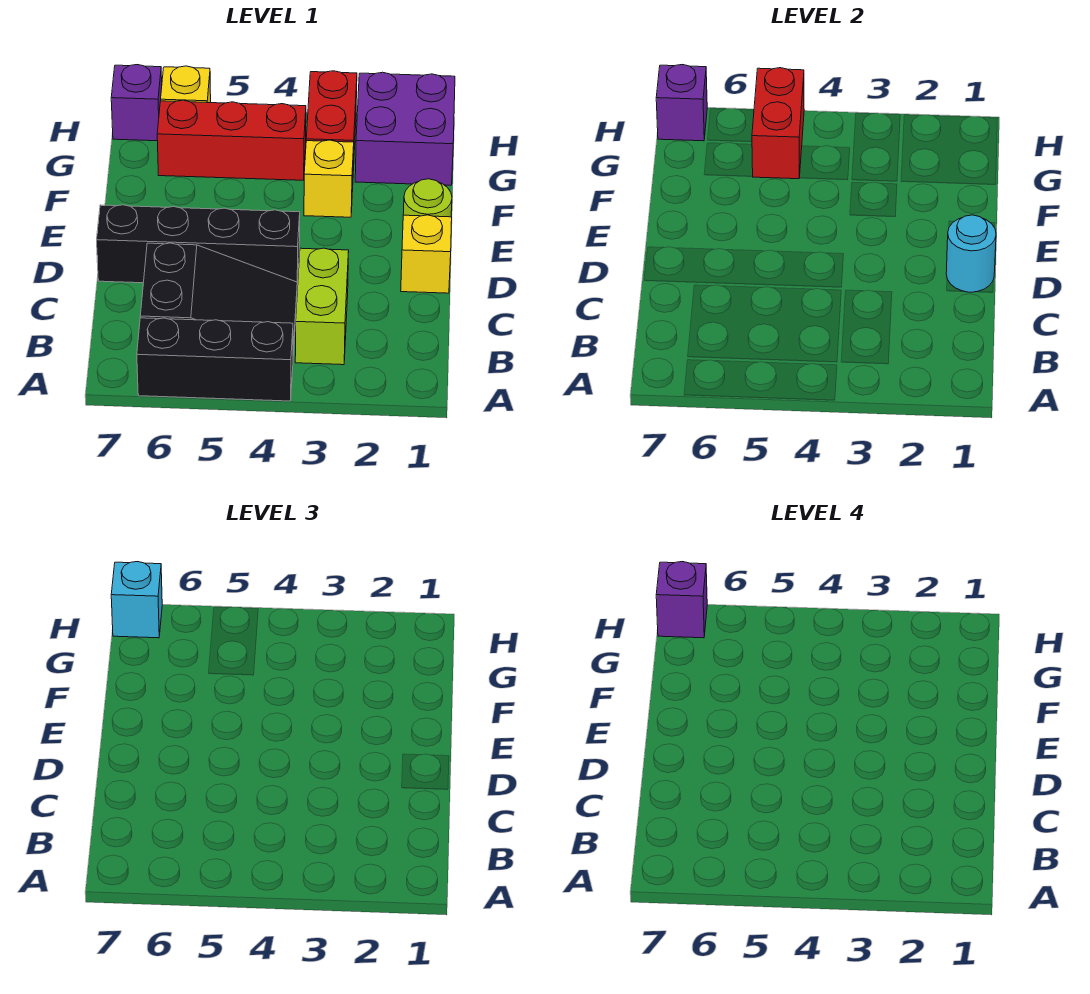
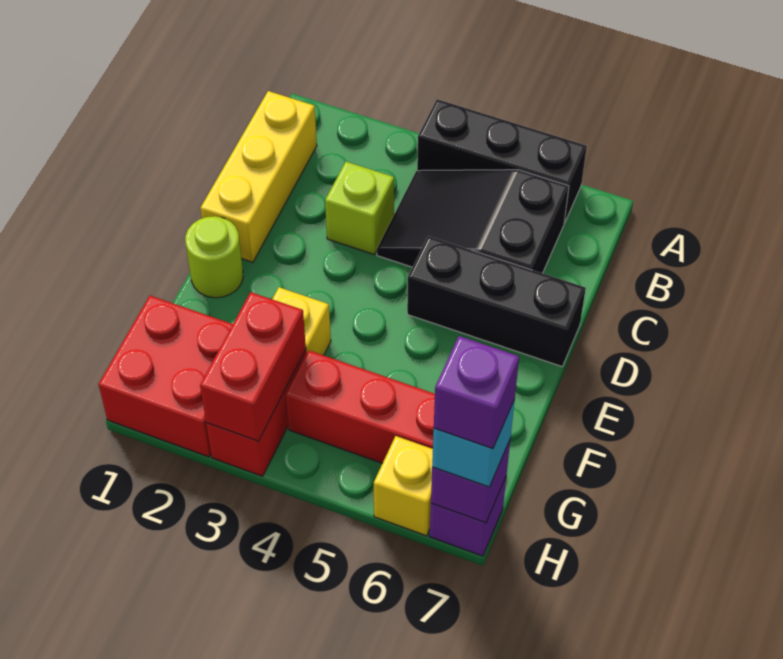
lime brick B3:C3 level 1 -> lime brick C3 level 1
yellow brick D1 level 1 -> yellow brick B1:D1 level 1
cyan round brick D1 level 2 -> none
black brick D4:D7 level 1 -> black brick D5:D7 level 1
purple brick G1:H2 level 1 -> red brick G1:H2 level 1
red brick G5:H5 level 2 -> red brick G3:H3 level 2

